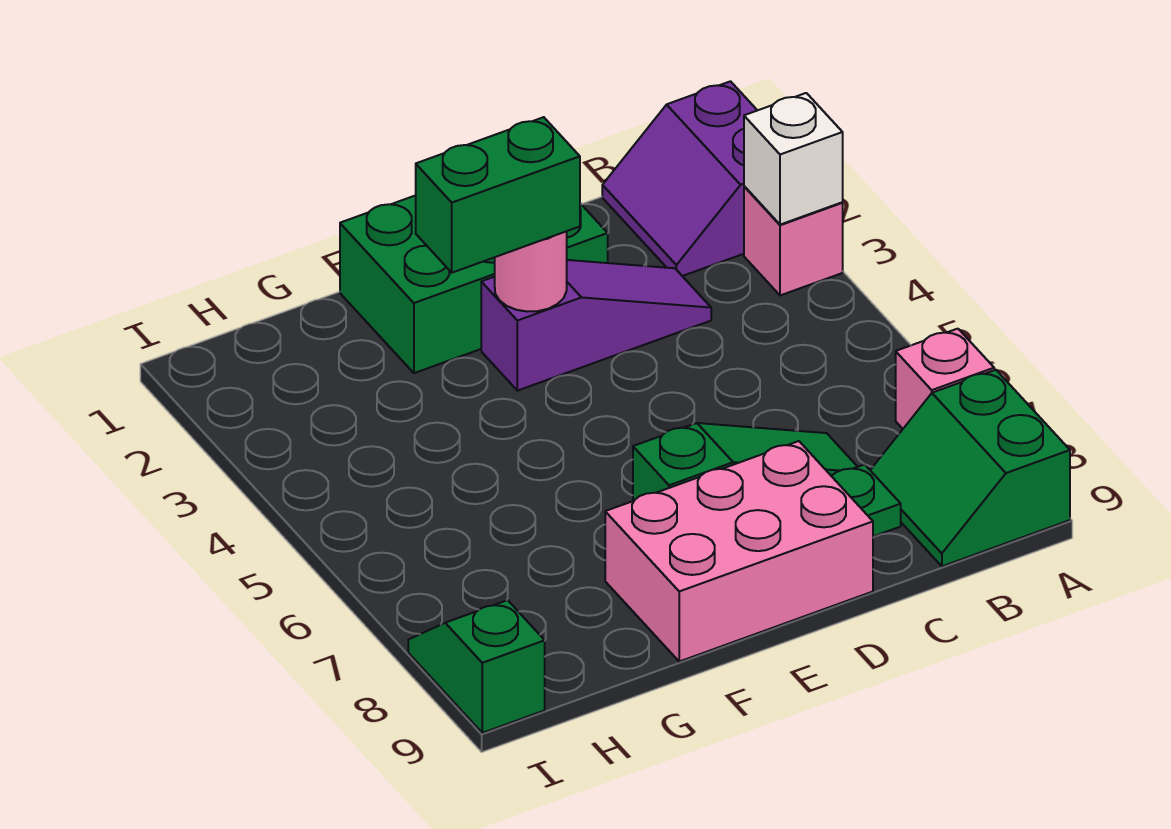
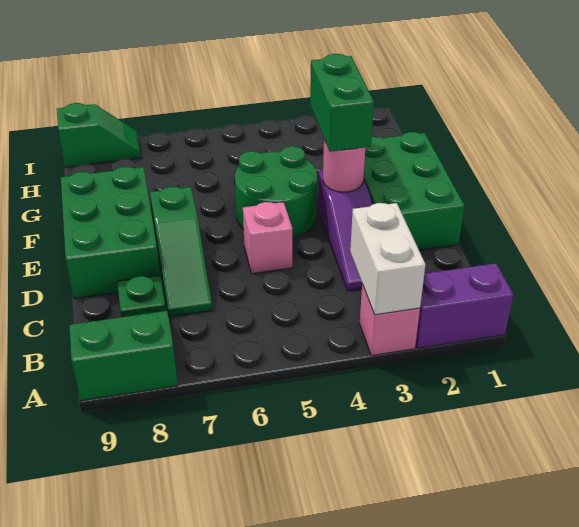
white brick A3 level 2 -> white brick A3:B3 level 2
pink brick A7 level 1 -> pink brick D5 level 1
pink brick D8:F9 level 1 -> green brick D8:F9 level 1
none -> green round brick E4:F5 level 1

